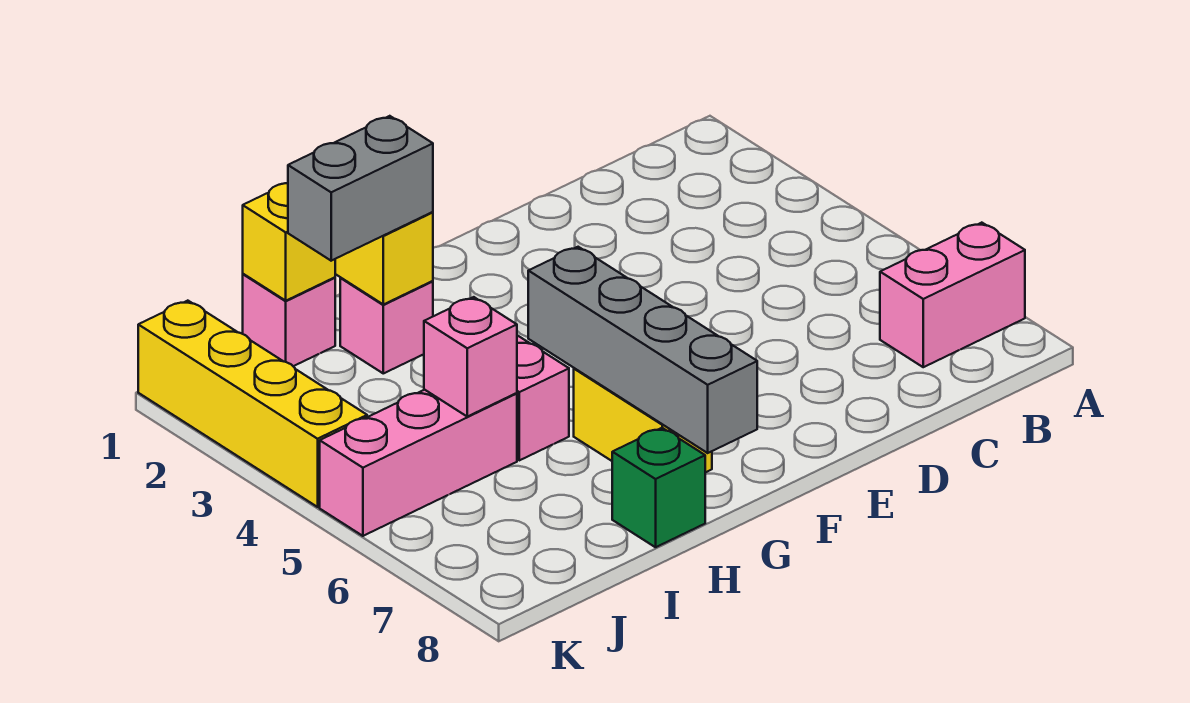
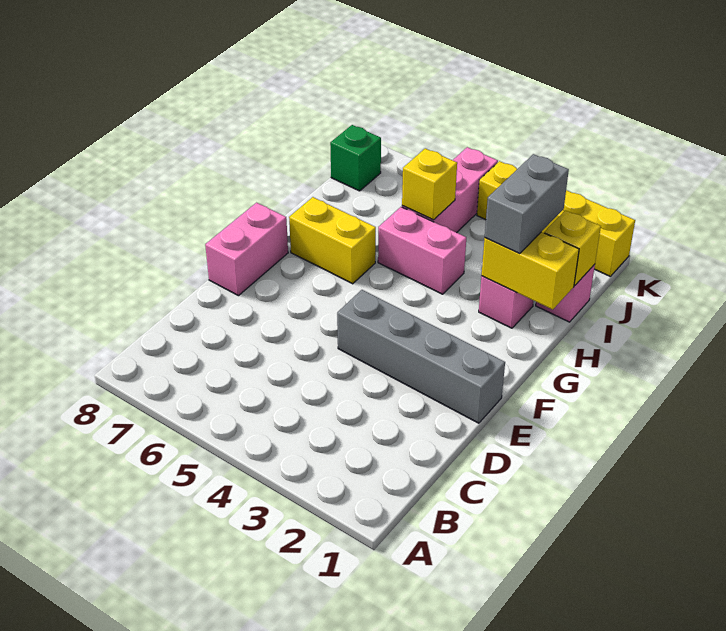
pink brick A7:B7 level 1 -> pink brick E8:F8 level 1
grey brick G5:G8 level 2 -> grey brick E1:E4 level 1
green brick H8 level 1 -> green brick J8 level 1
pink brick I5 level 2 -> yellow brick I5 level 2

